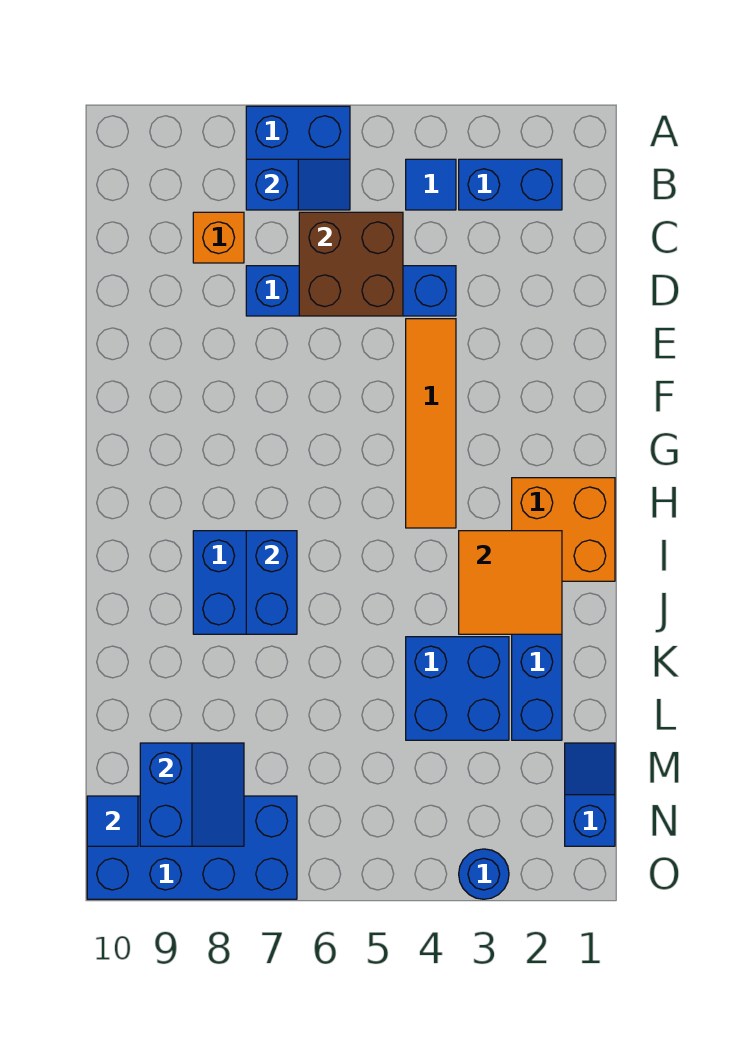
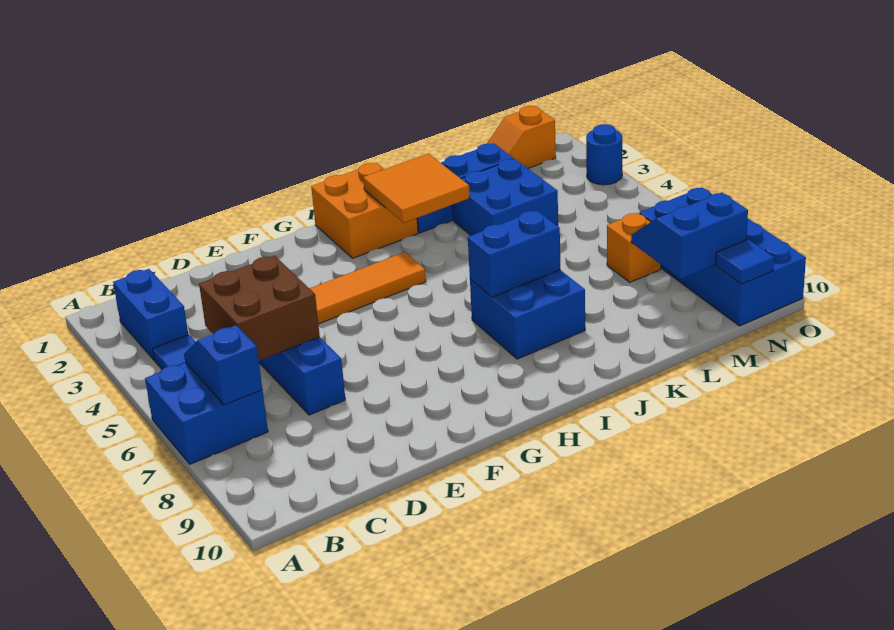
orange brick C8 level 1 -> orange brick M7 level 1
blue slope M1:N1 level 1 top N -> orange slope M1:N1 level 1 top N

